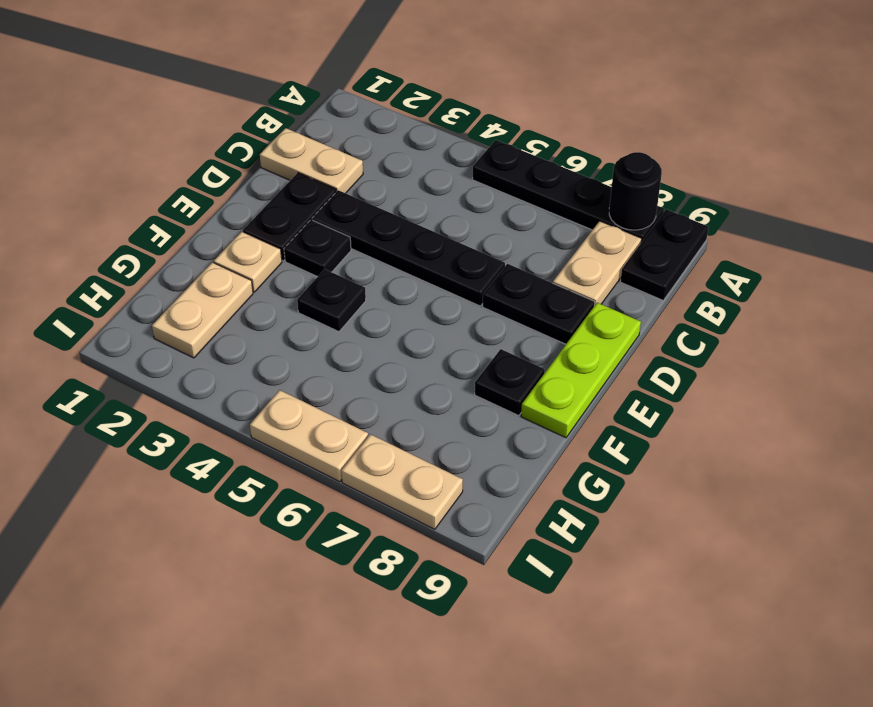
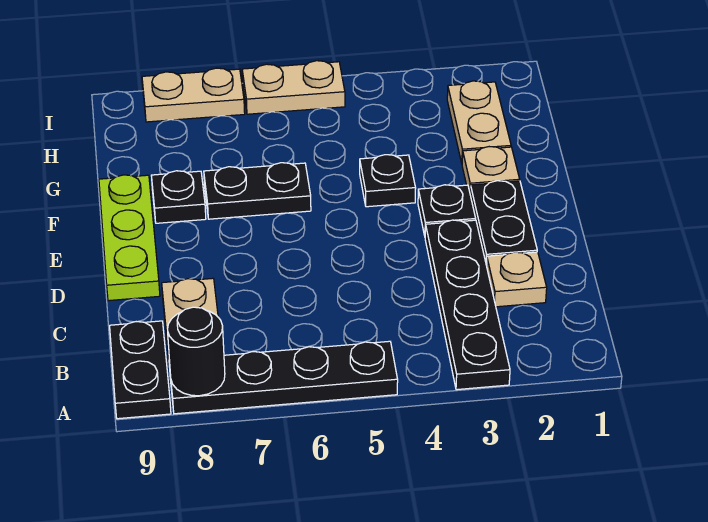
tan plate C1:C2 level 1 -> tan plate C2 level 1
black plate D3:D6 level 1 -> black plate A3:D3 level 1
black plate D7:D8 level 1 -> black plate F6:F7 level 1

